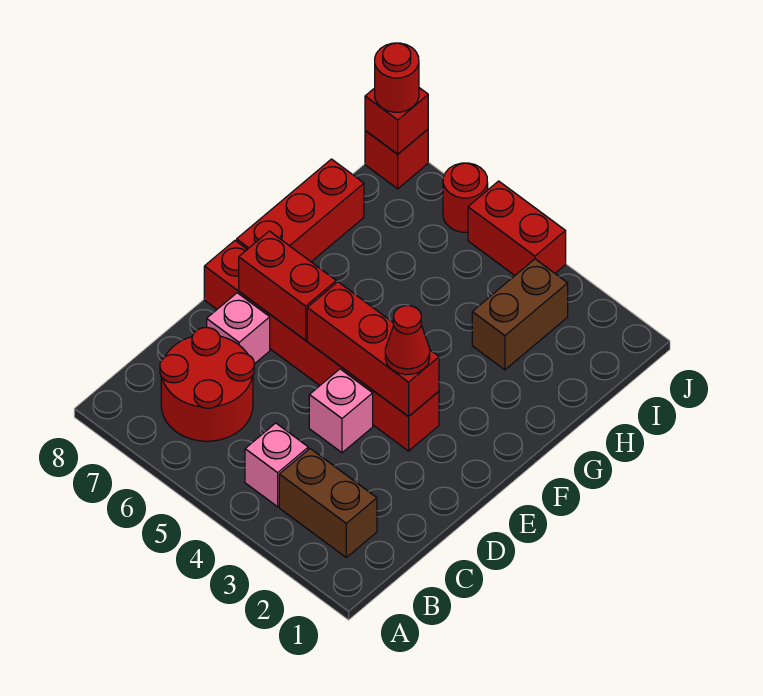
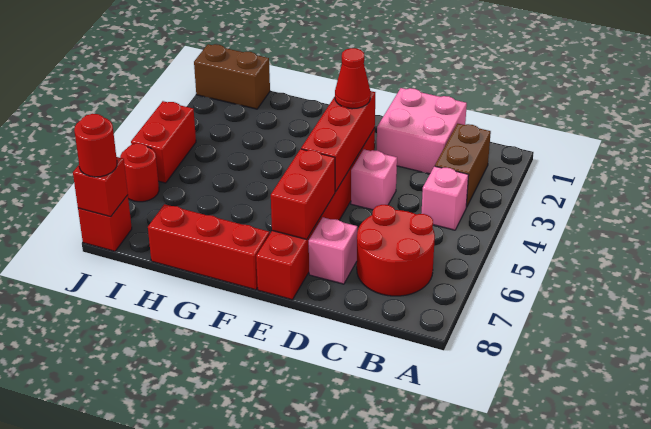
none -> pink brick C1:D2 level 1
brown brick H3:I3 level 1 -> brown brick I1:J1 level 1

